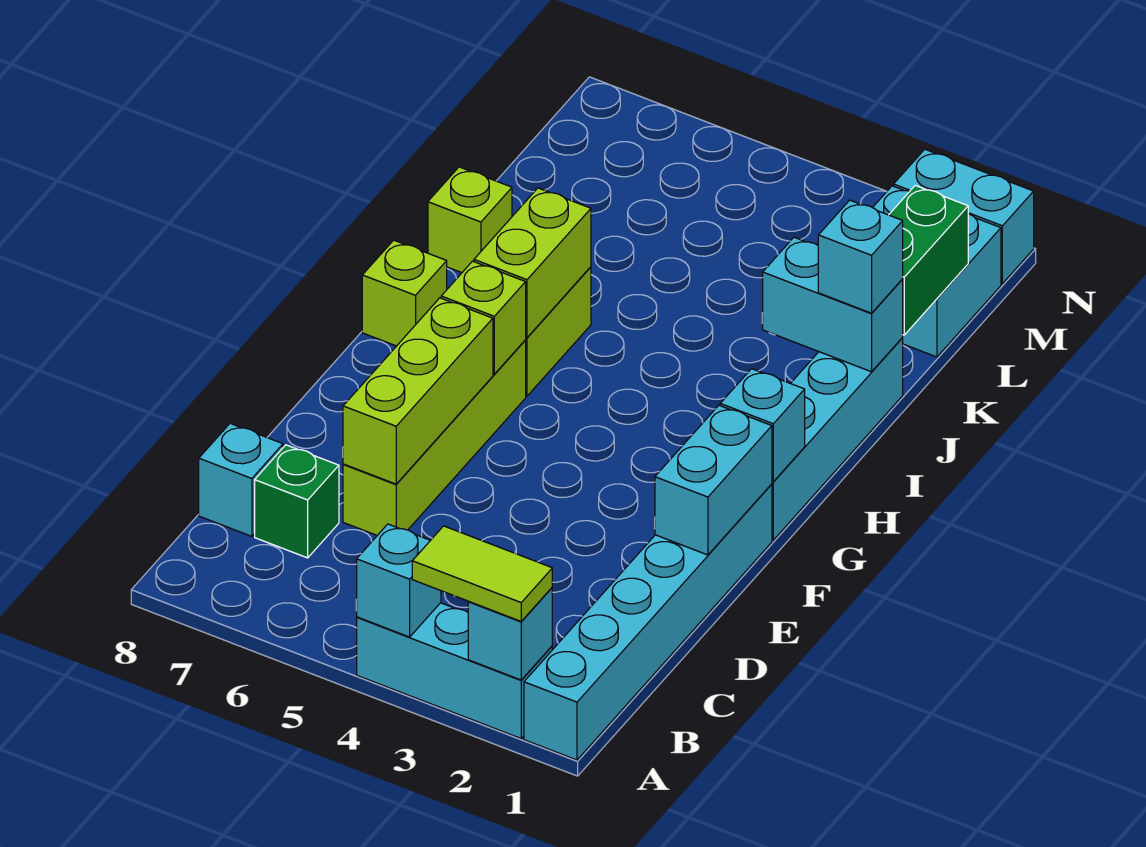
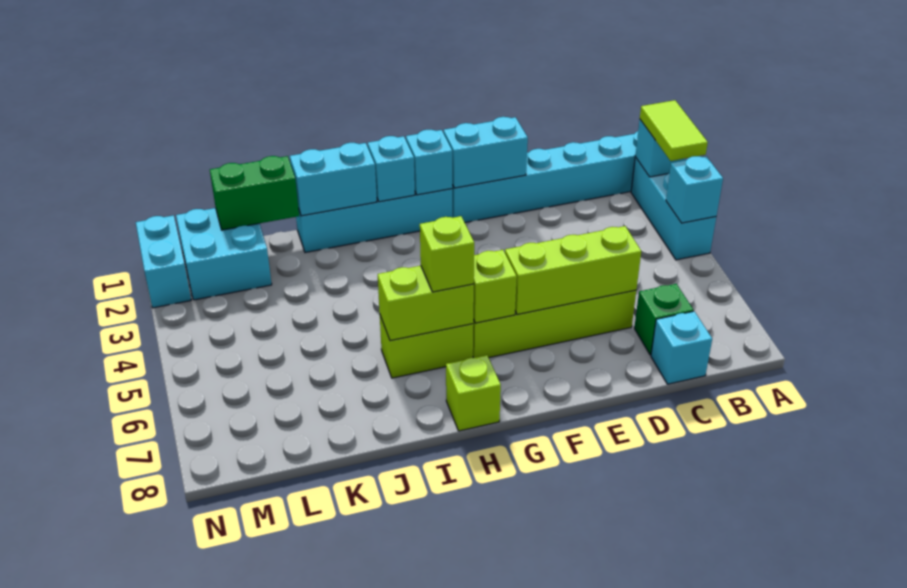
cyan brick J1:J2 level 2 -> cyan brick I1:J1 level 2
cyan brick J1 level 3 -> cyan brick H1 level 2
lime brick J8 level 1 -> lime brick H6 level 3

